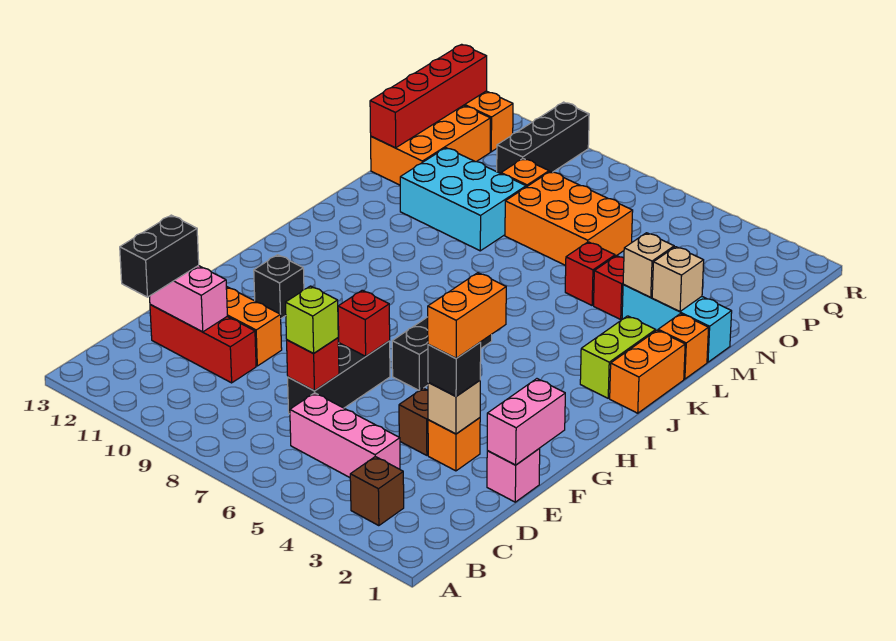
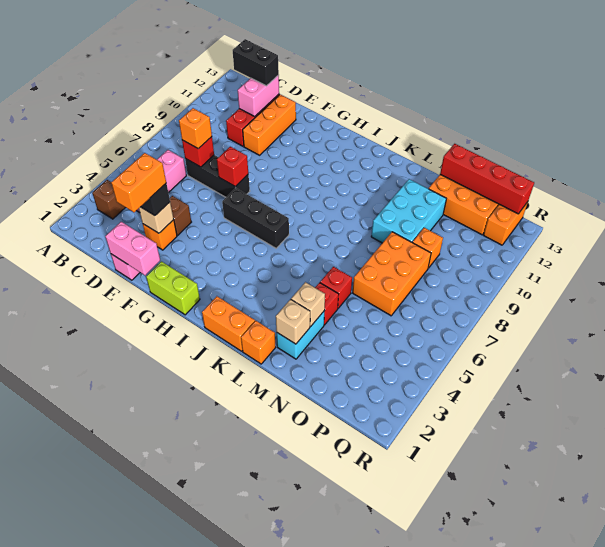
lime brick D7 level 3 -> orange brick D7 level 3
orange brick E3:F3 level 4 -> orange brick E2:E3 level 4
black brick G11 level 1 -> none
lime brick J2:K2 level 1 -> lime brick G1:H1 level 1
cyan brick M1:M3 level 1 -> cyan brick M2:M3 level 1
black brick P10:R10 level 1 -> none

